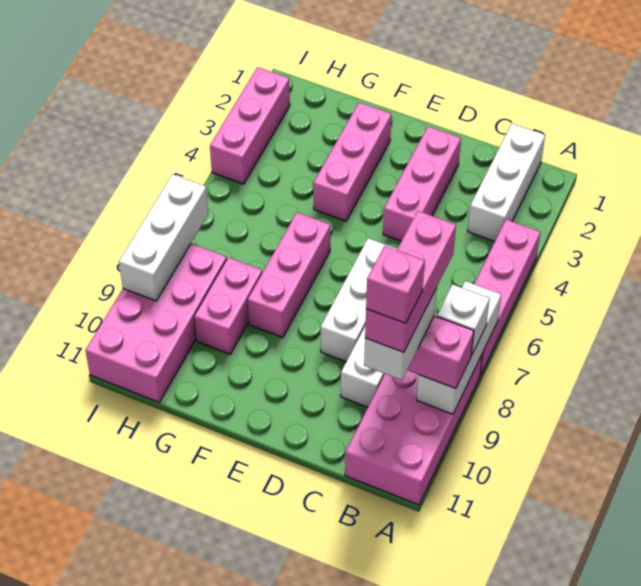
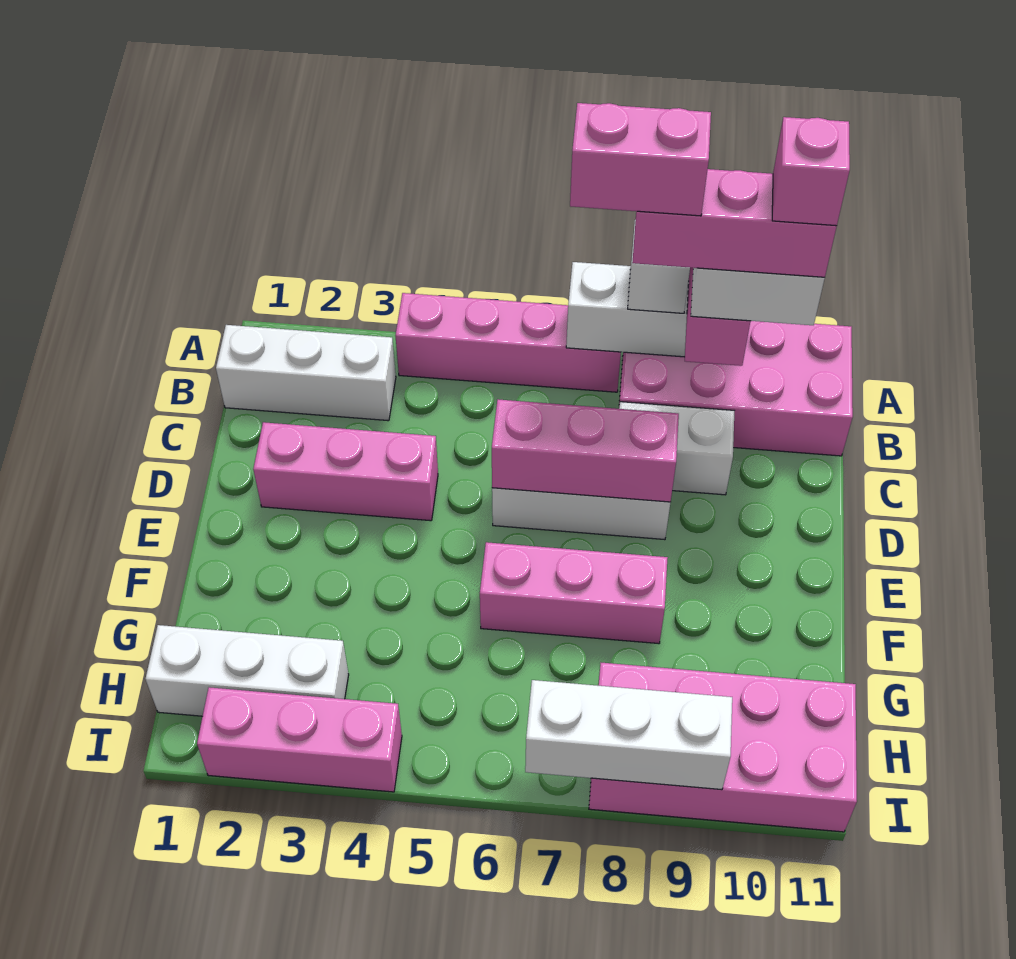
pink brick F2:F4 level 1 -> pink brick D6:D8 level 2
pink brick G8:G9 level 1 -> pink brick B7:B8 level 6
none -> white brick H1:H3 level 1

